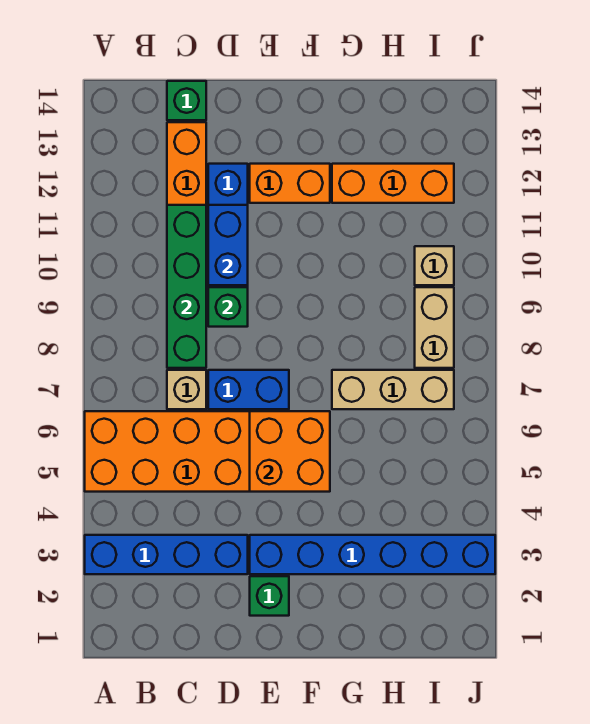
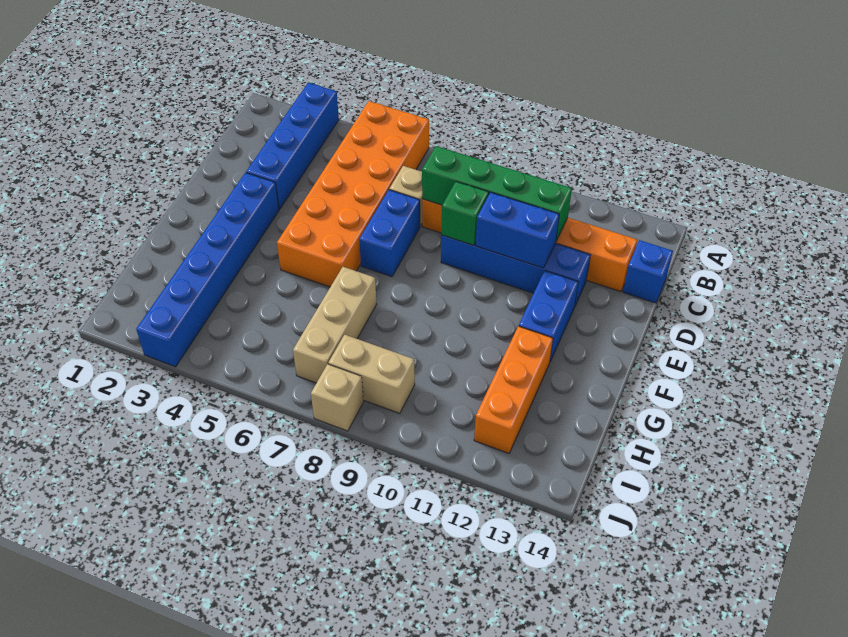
green brick C14 level 1 -> blue brick C14 level 1
green brick E2 level 1 -> none
orange brick E5:F6 level 2 -> none
orange brick E12:F12 level 1 -> blue brick E12:F12 level 1
tan brick I10 level 1 -> tan brick J8 level 1

